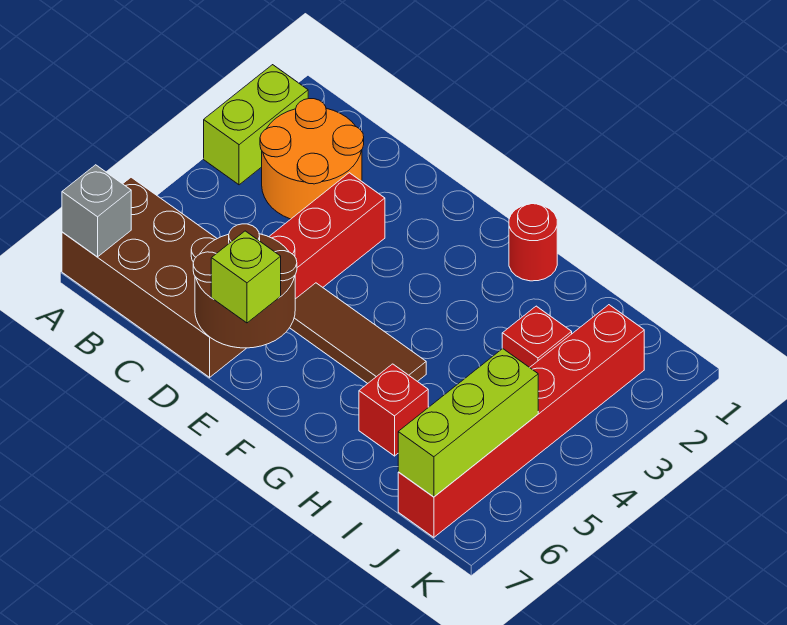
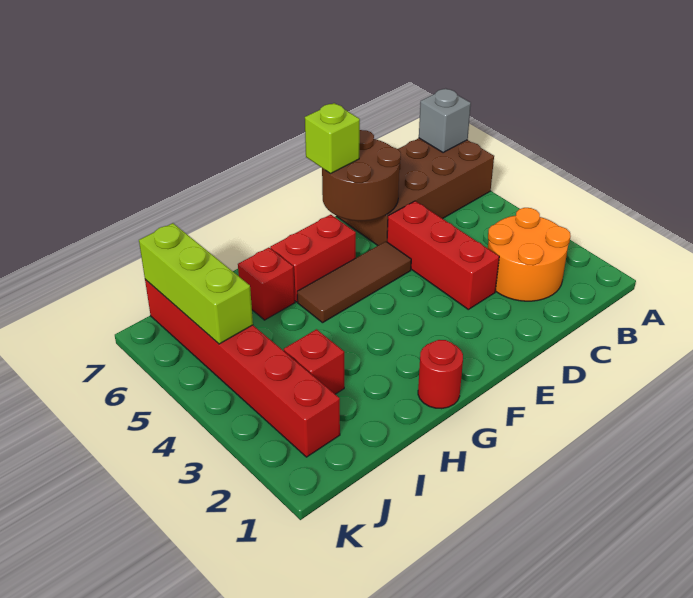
lime brick A2:A3 level 1 -> none
none -> red brick F6:G6 level 1

